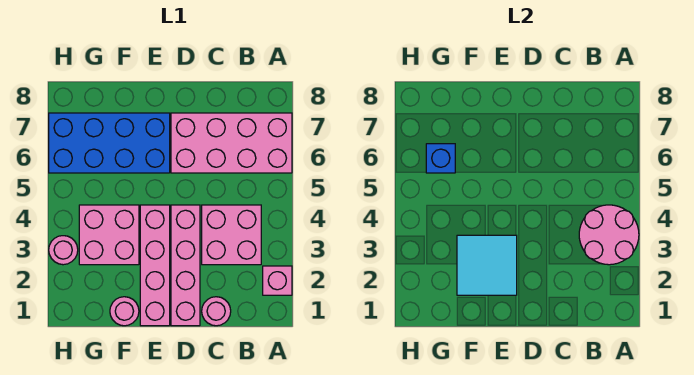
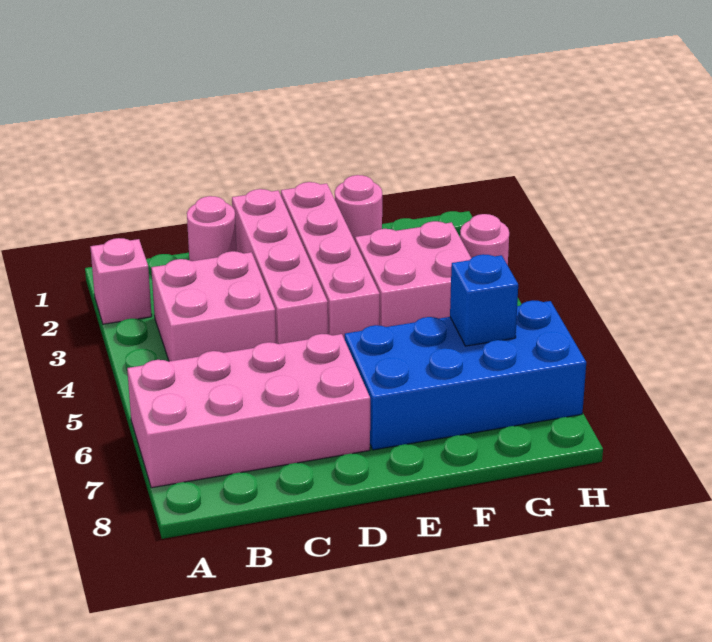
pink round brick A3:B4 level 2 -> none
cyan tile E2:F3 level 2 -> none

